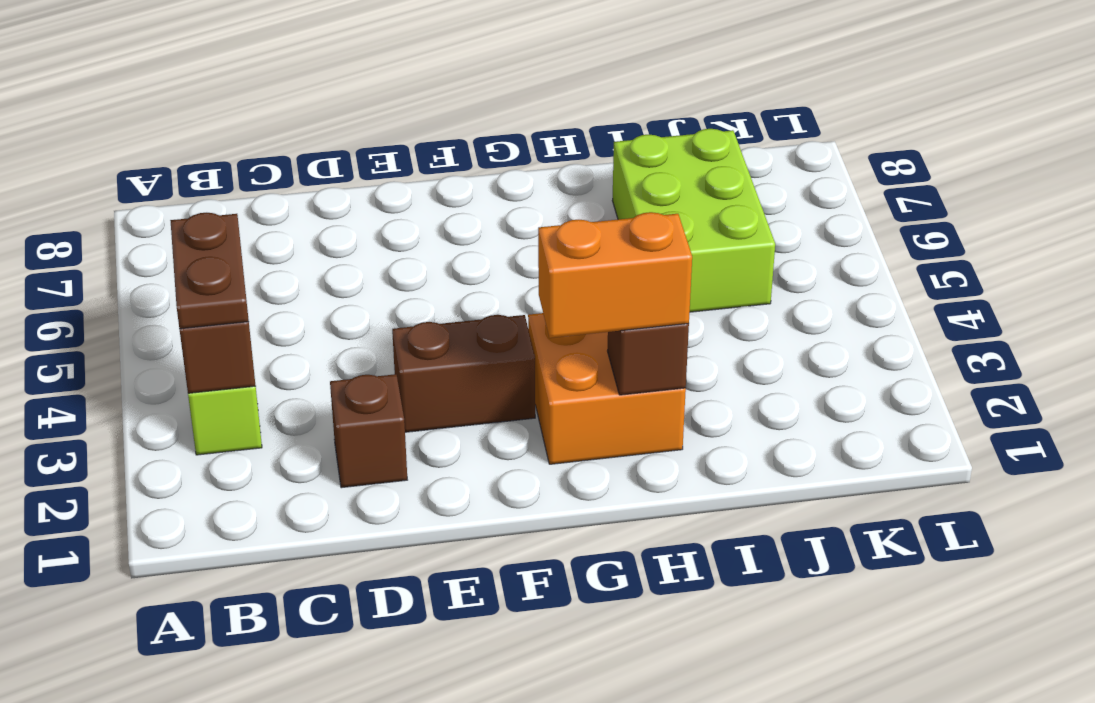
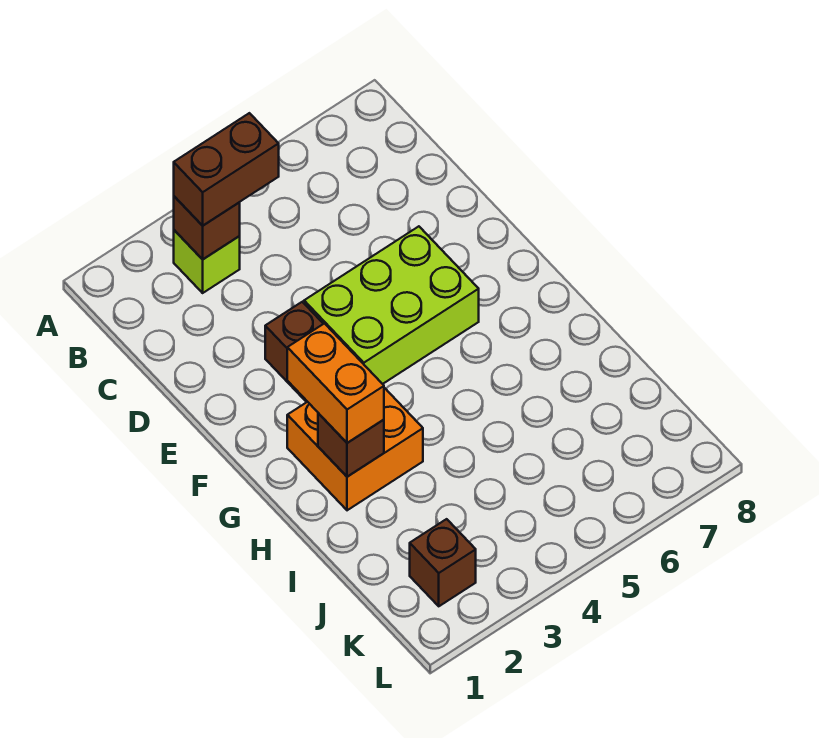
brown plate B3:B4 level 3 -> brown brick B3:B4 level 3
brown brick D2 level 1 -> brown brick K2 level 1
lime brick I5:J7 level 1 -> lime brick E4:F6 level 1

